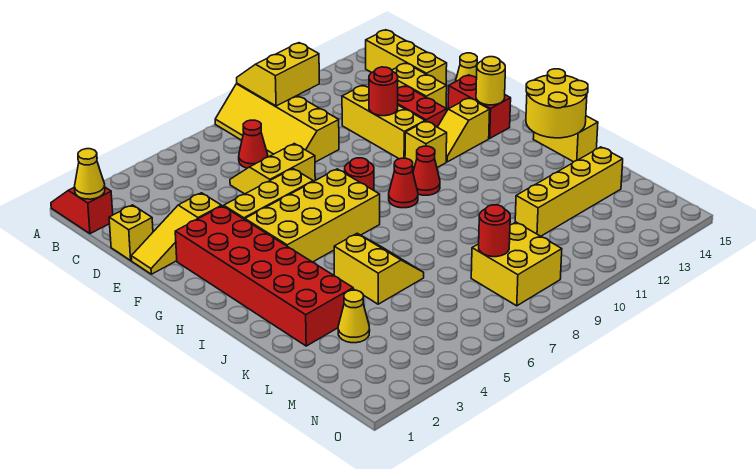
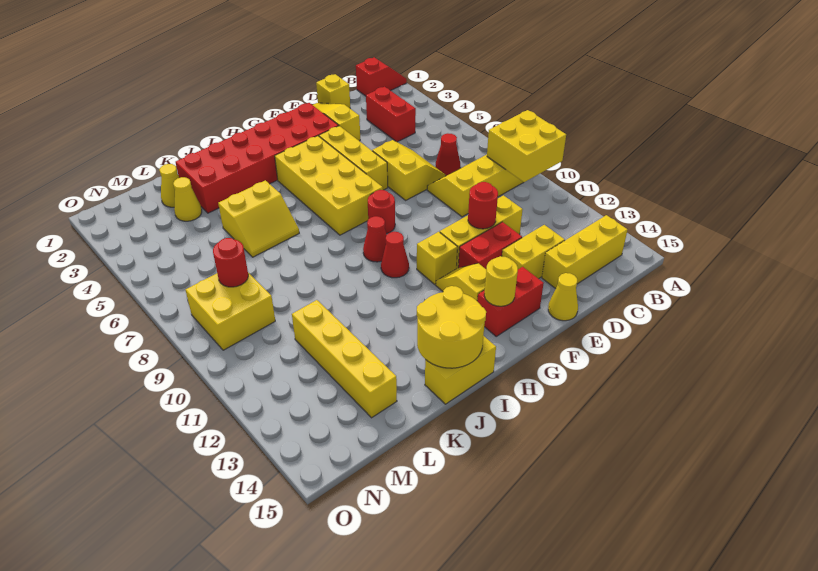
yellow slope A9:B10 level 2 top B -> yellow brick A9:B10 level 2
yellow cone B1 level 2 -> yellow cone L2 level 1
none -> red brick C3:C4 level 1

